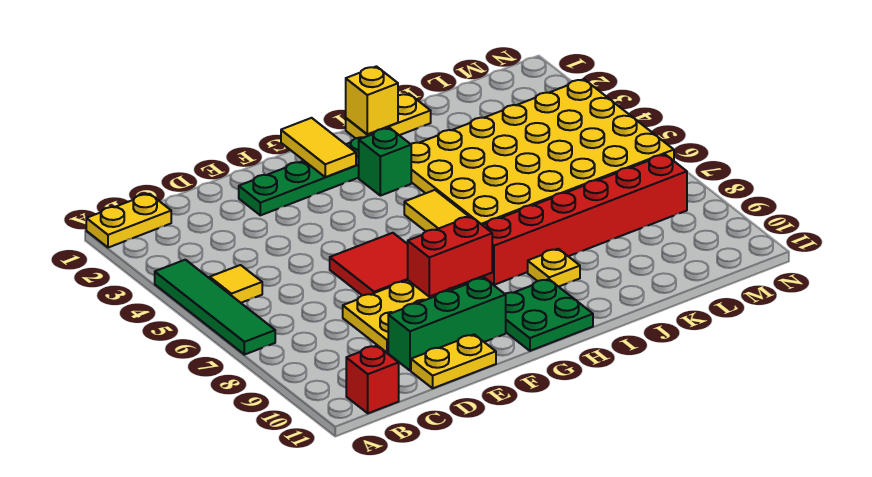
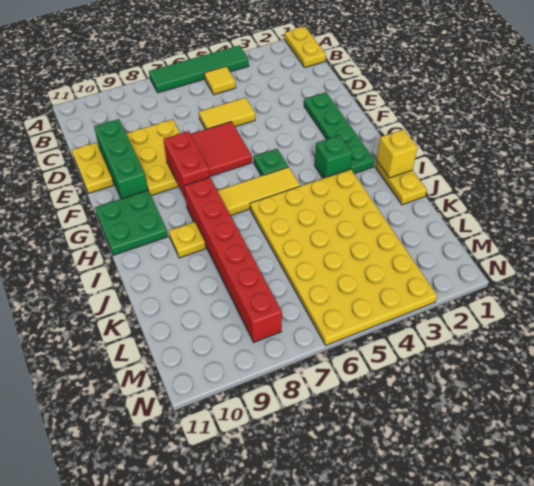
red brick B11 level 1 -> none
yellow tile G1:G2 level 2 -> yellow tile D5:D6 level 1
none -> green plate G5 level 1

